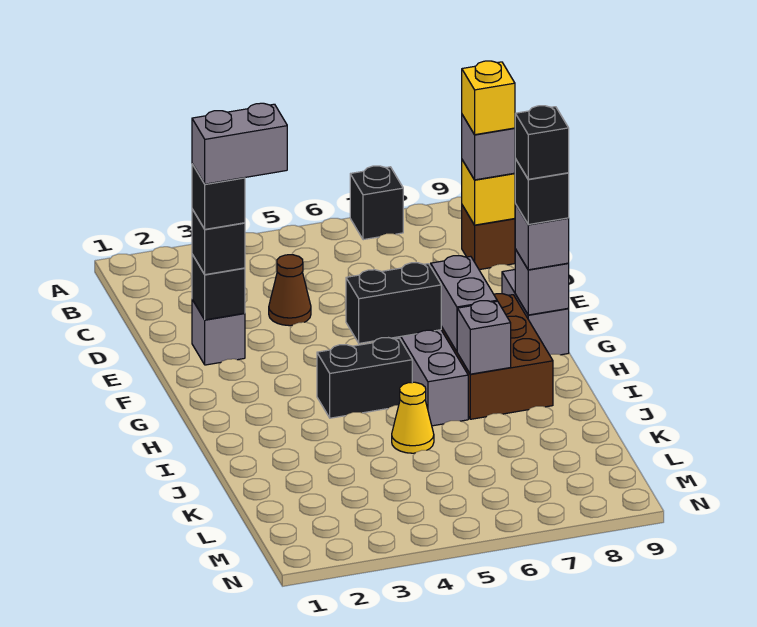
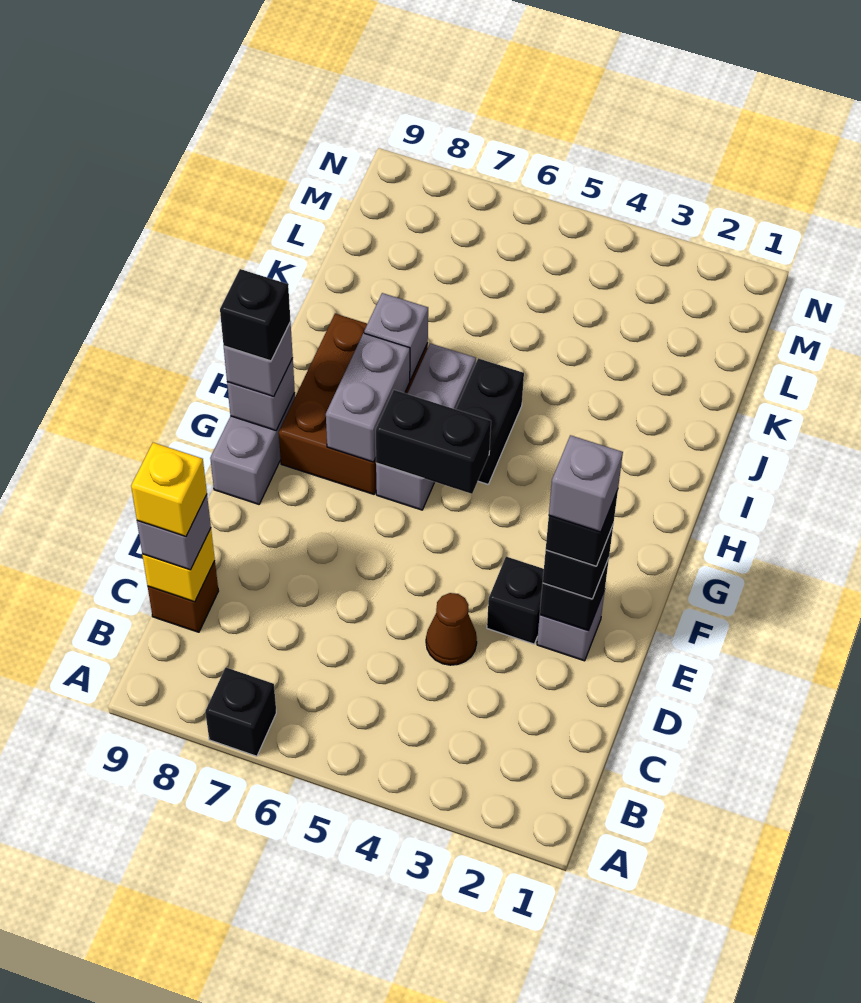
grey brick E2:E3 level 5 -> grey brick E2 level 5
black brick G9 level 5 -> black brick E3 level 1
black brick H4:H5 level 1 -> black brick H5:I5 level 1
yellow cone J5 level 1 -> none

